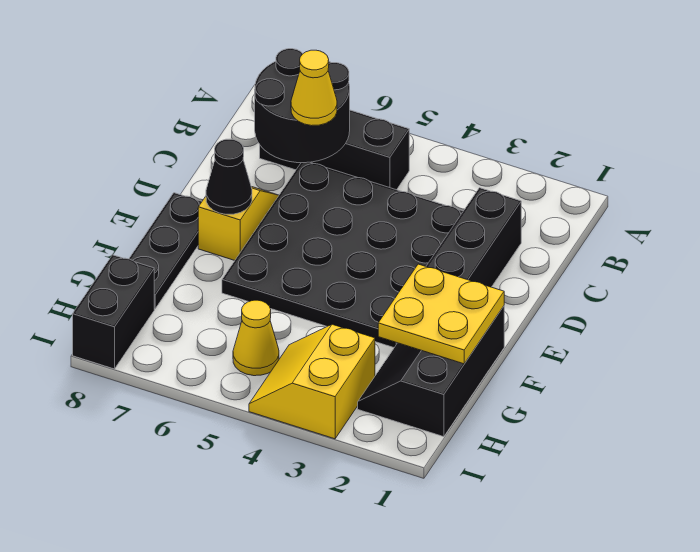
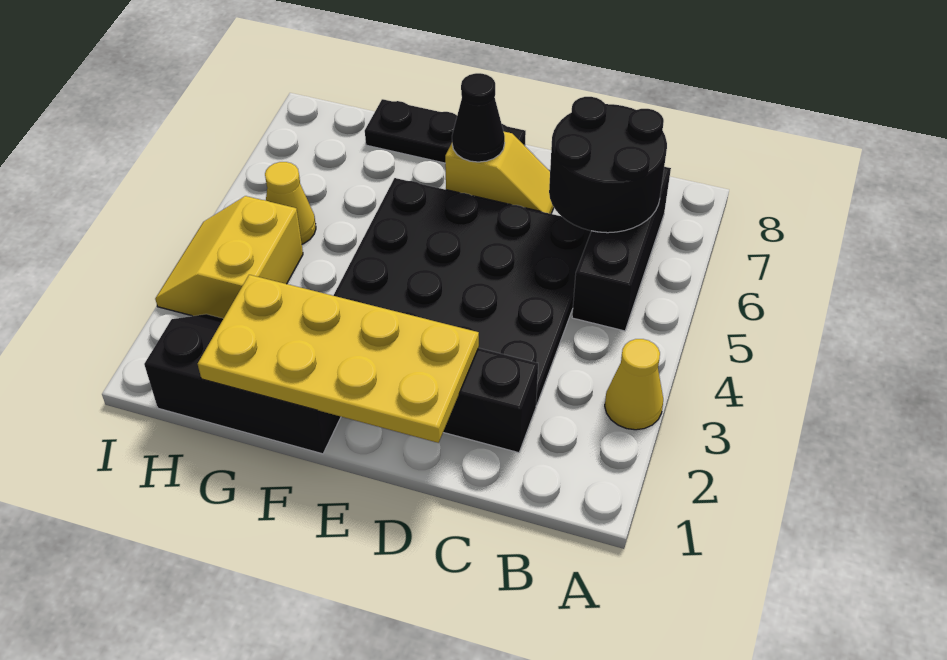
yellow cone C6 level 3 -> yellow cone A3 level 1
yellow plate F1:G2 level 2 -> yellow plate D1:G2 level 2
yellow slope H3:I4 level 1 top 3 -> yellow slope H3:I4 level 1 top H
black brick H8:I8 level 1 -> none

